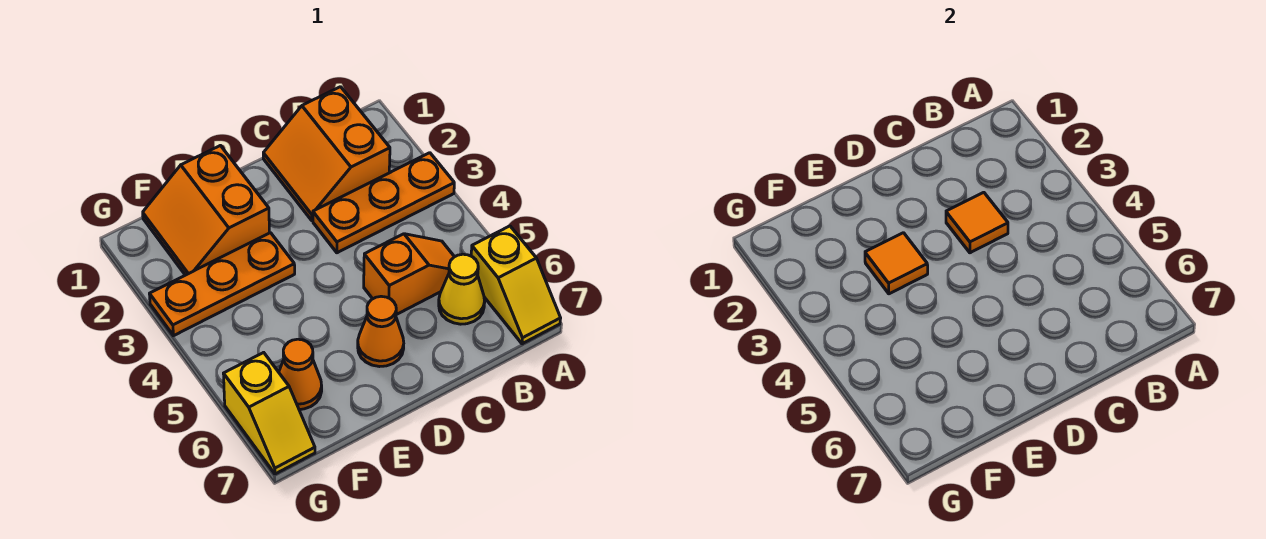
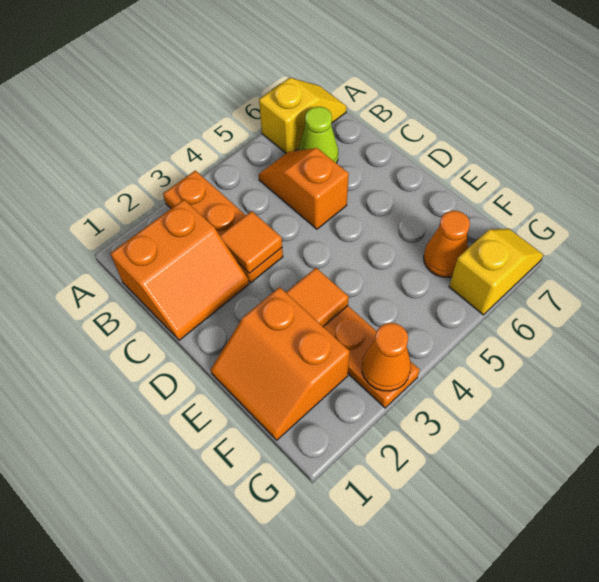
yellow cone B6 level 1 -> lime cone B6 level 1
orange cone D6 level 1 -> orange cone G3 level 2
orange slope E1:F2 level 1 top E -> orange slope E1:F2 level 1 top 2

